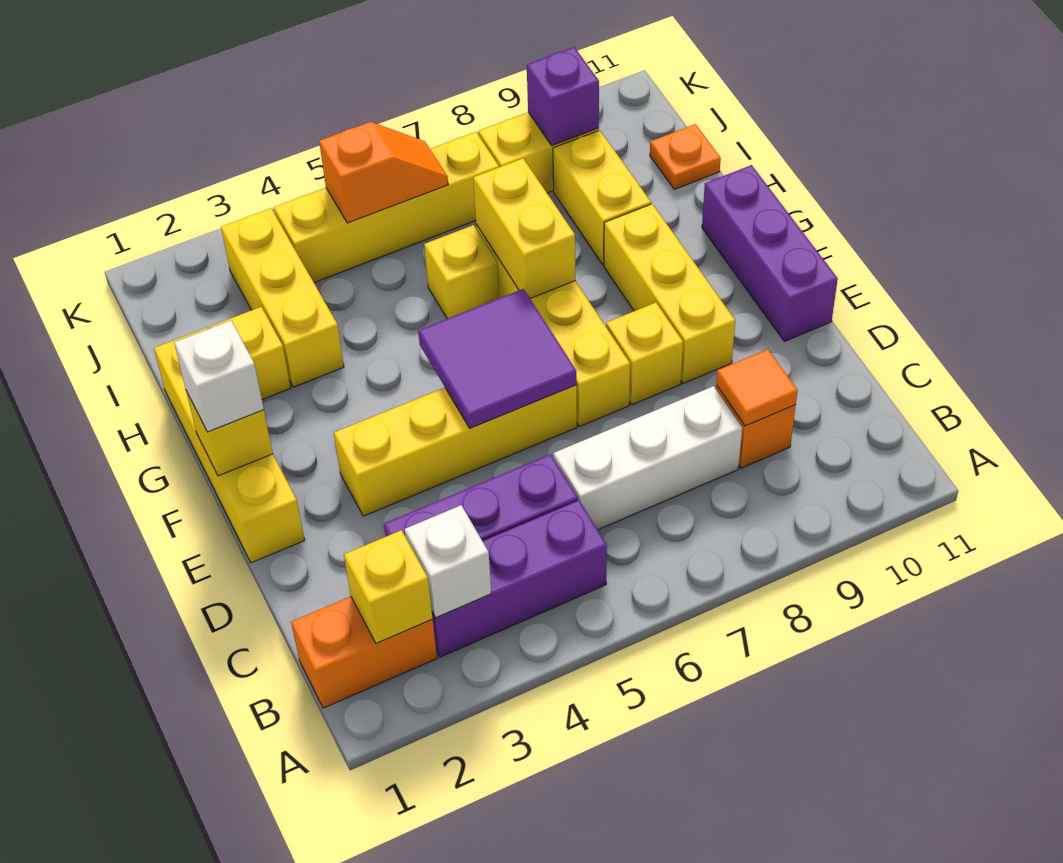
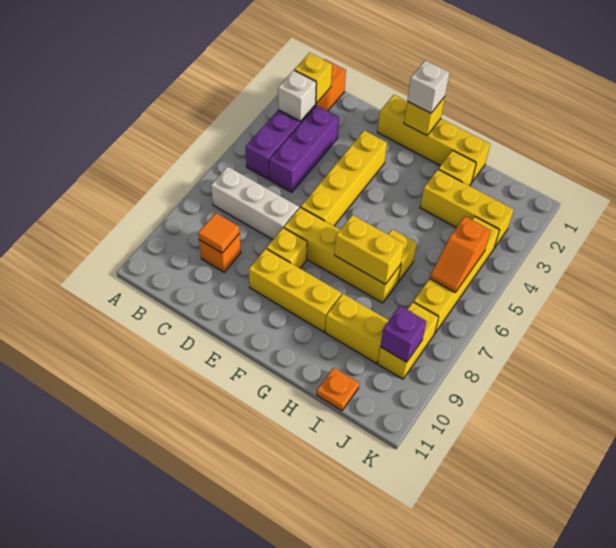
white brick C6:C8 level 1 -> white brick B7:D7 level 1
purple tile E5:F6 level 2 -> none
purple brick E11:G11 level 1 -> none

